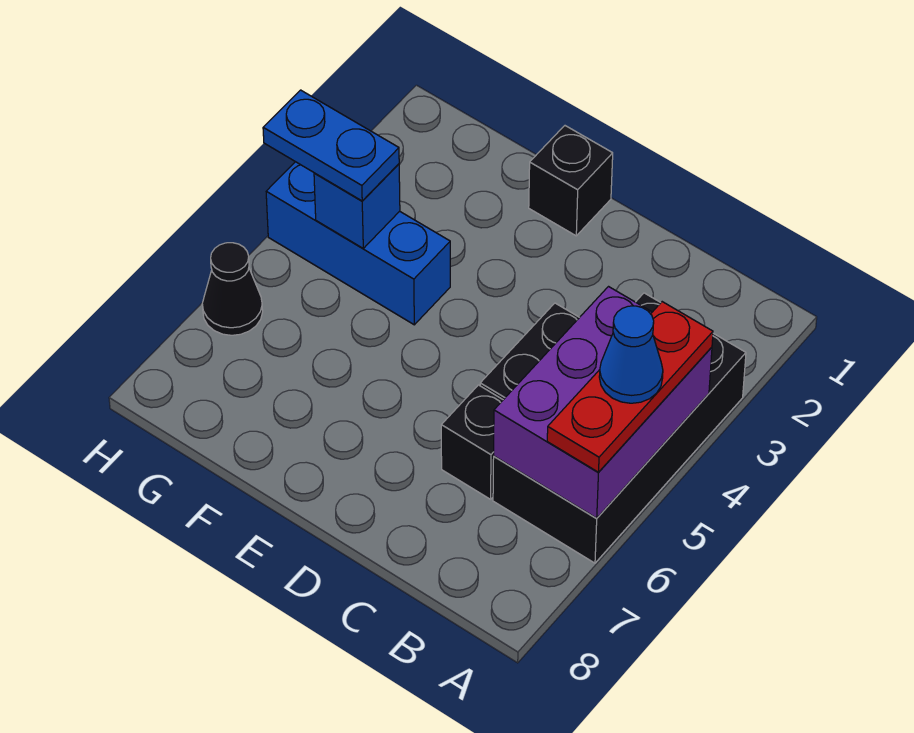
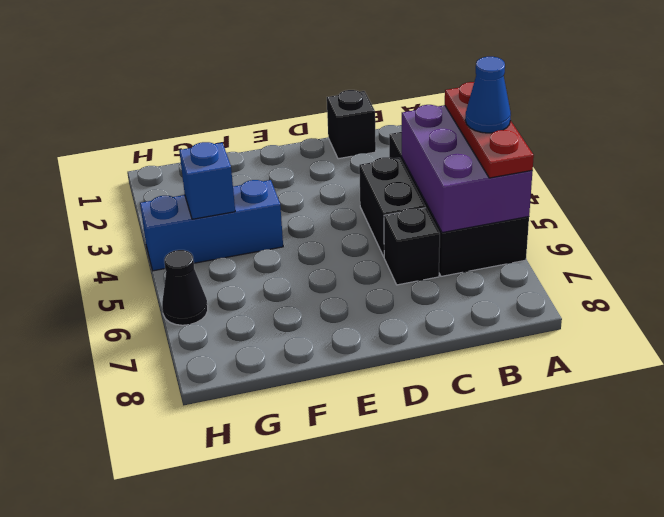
black brick E1 level 1 -> black brick C1 level 1
blue plate G4:H4 level 3 -> none

